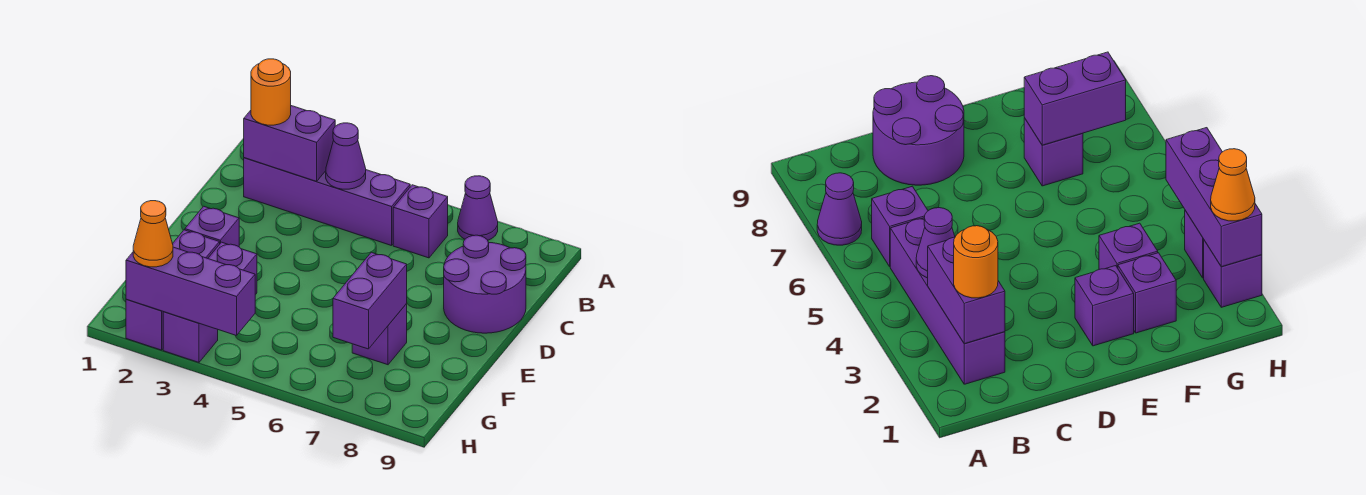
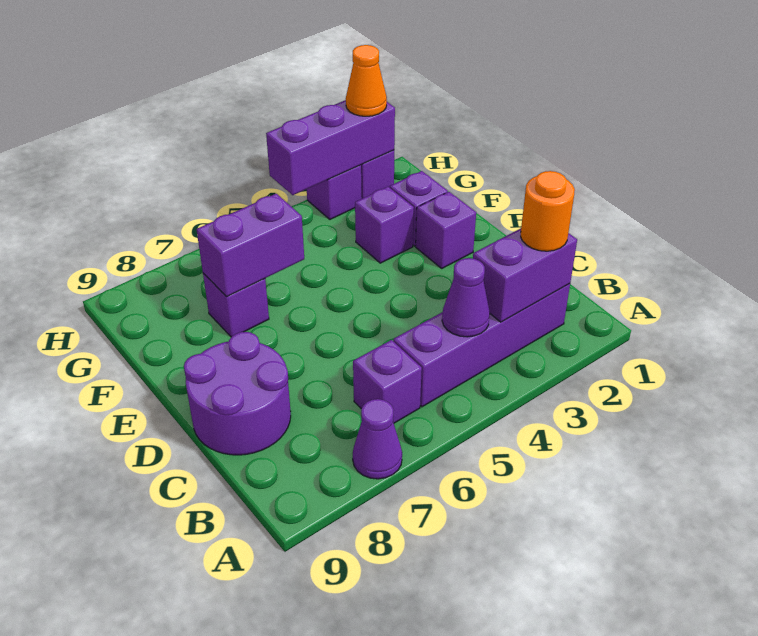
purple brick F7:G7 level 2 -> purple brick F6:F7 level 2

